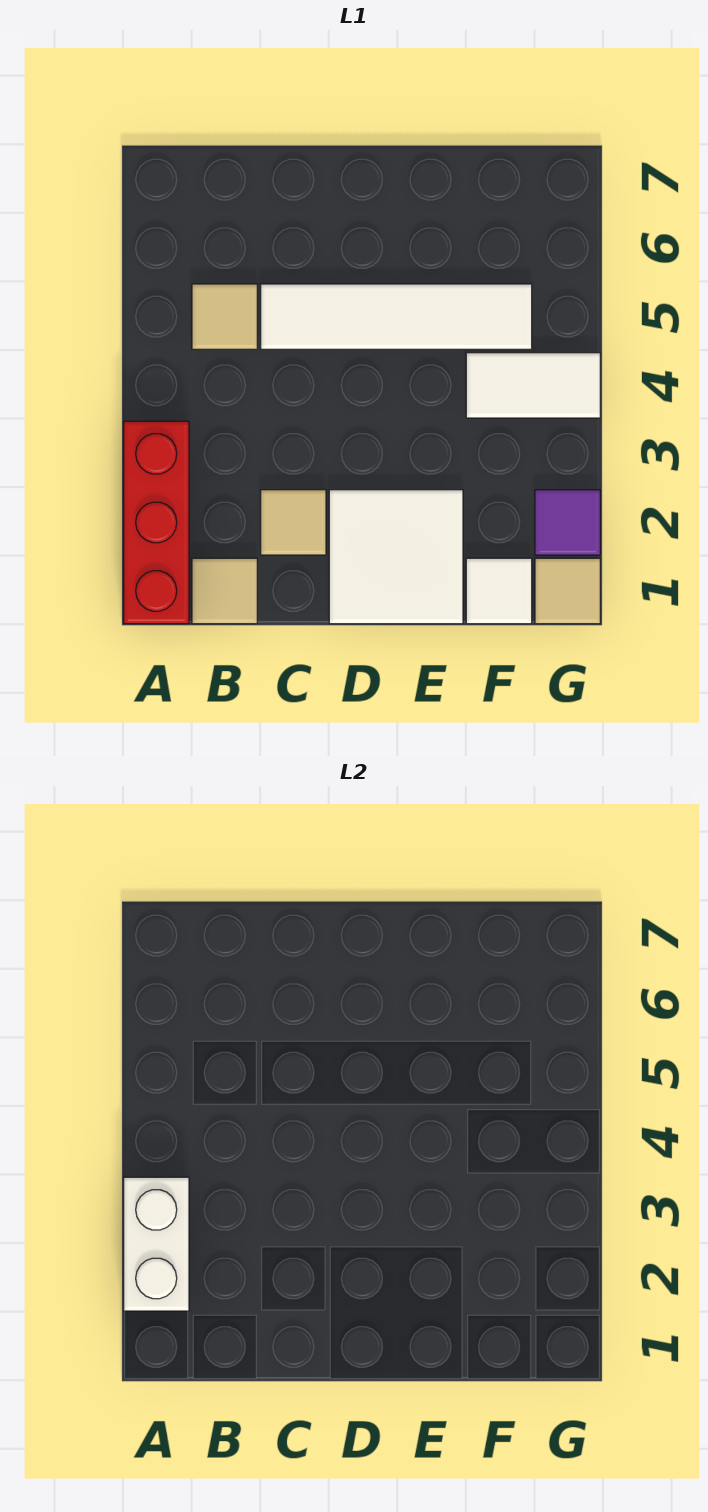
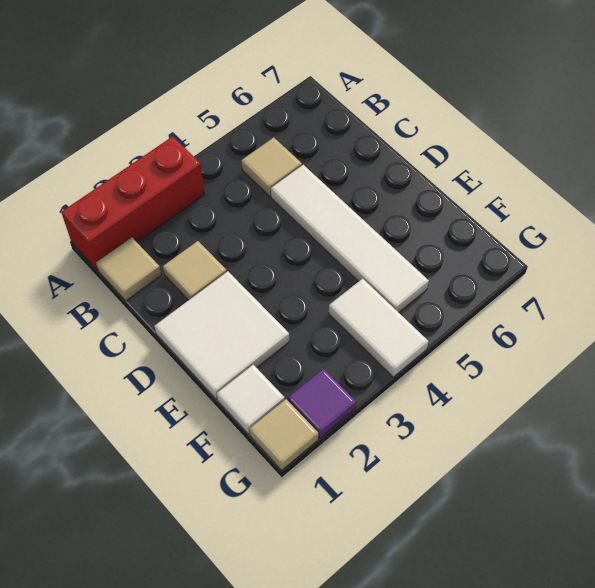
white brick A2:A3 level 2 -> none

